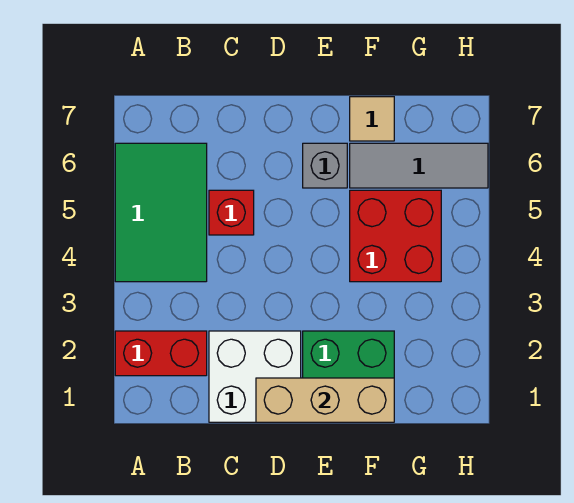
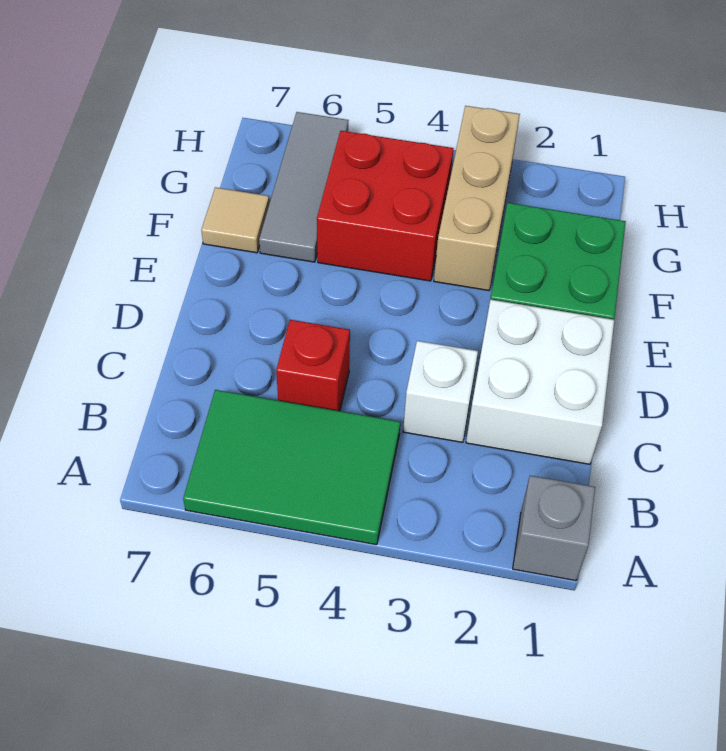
red brick A2:B2 level 1 -> none
none -> white brick C3 level 1
tan brick D1:F1 level 2 -> tan brick F3:H3 level 1
grey brick E6 level 1 -> grey brick A1 level 1

